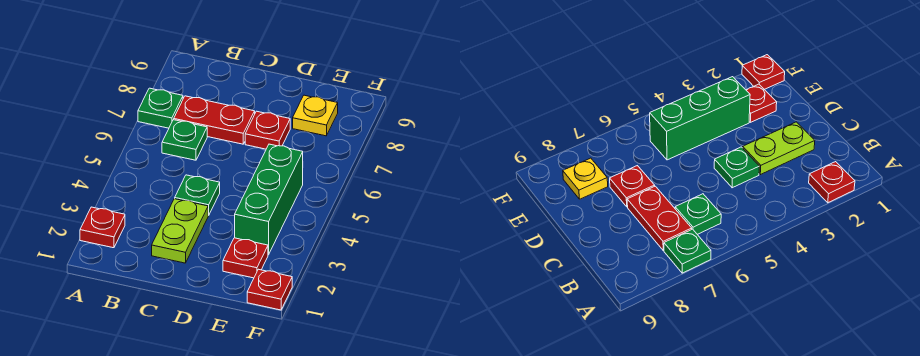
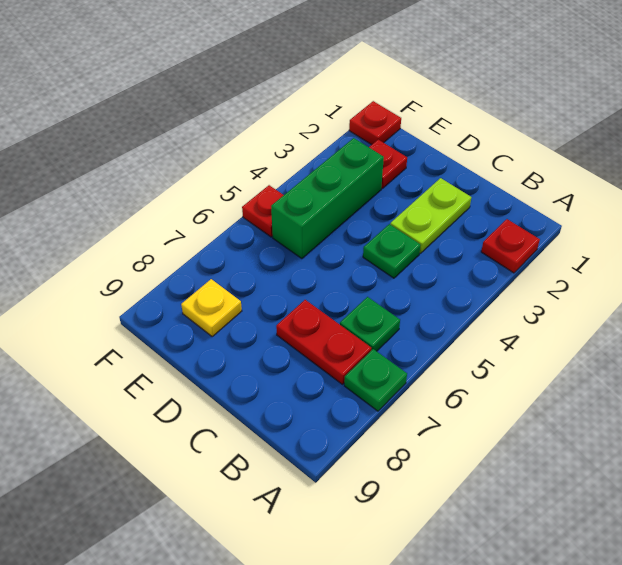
red plate D7 level 1 -> red plate F5 level 1

